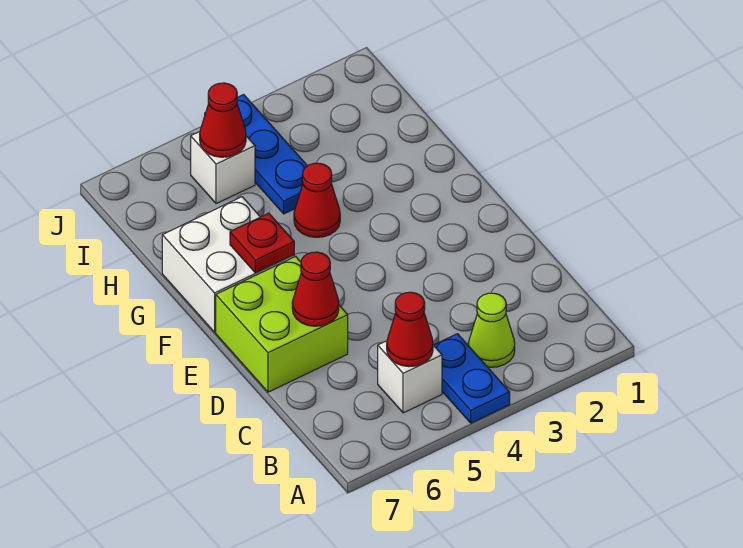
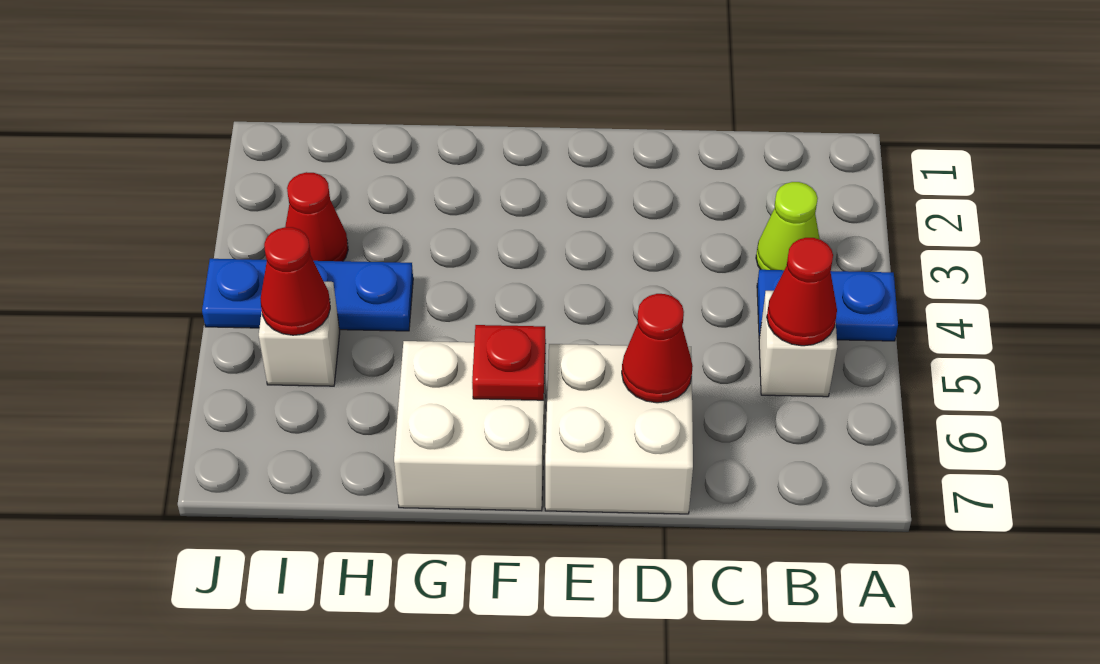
lime brick D6:E7 level 1 -> white brick D6:E7 level 1
red cone G4 level 1 -> red cone I3 level 1

